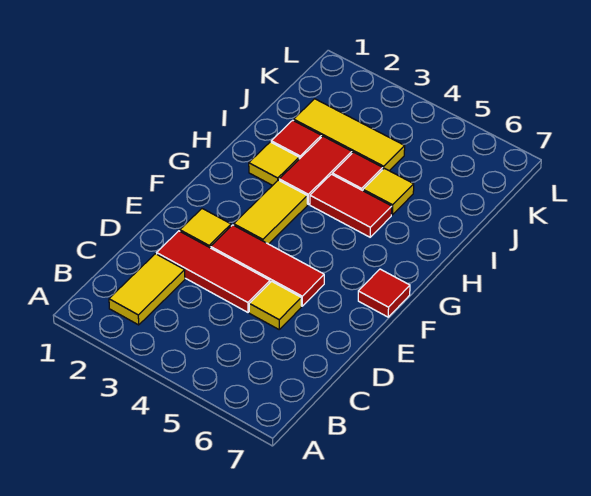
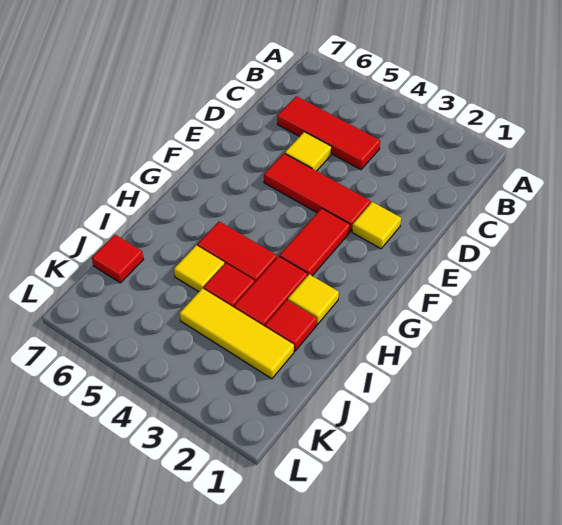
yellow tile B2:C2 level 1 -> none
red tile D2:D4 level 1 -> red tile C4:C6 level 1
yellow tile F3:G3 level 1 -> red tile F3:G3 level 1
red tile F7 level 1 -> red tile J7 level 1

